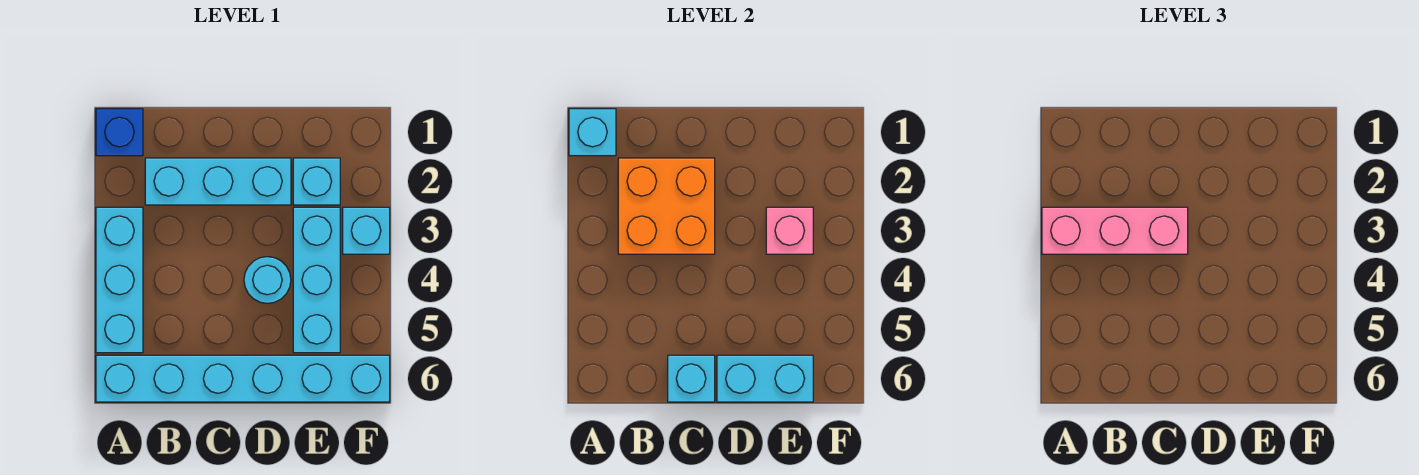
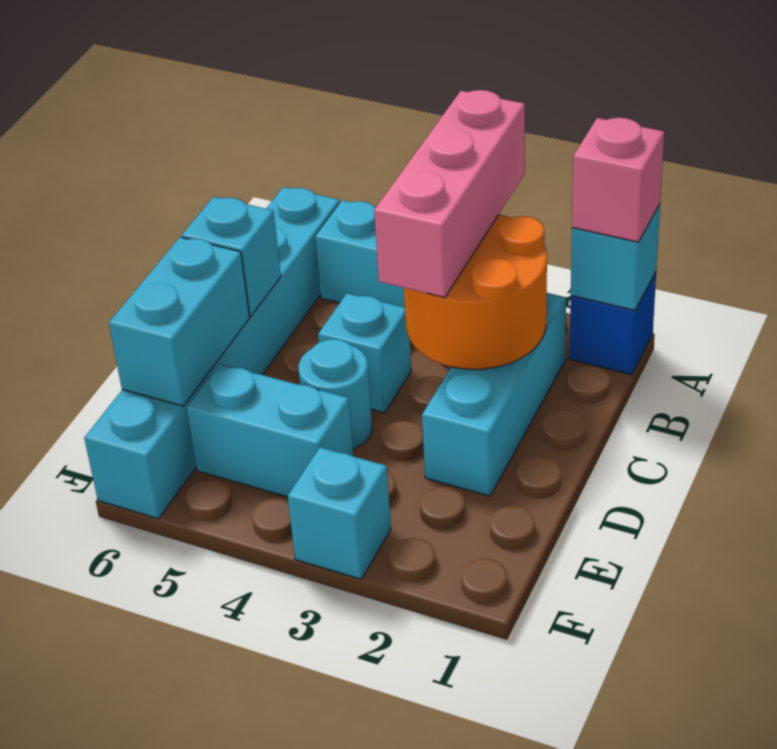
orange brick B2:C3 level 2 -> orange round brick B2:C3 level 2
cyan brick E2 level 1 -> cyan brick C4 level 1
cyan brick E3:E5 level 1 -> cyan brick E4:E5 level 1
pink brick E3 level 2 -> pink brick A1 level 3

